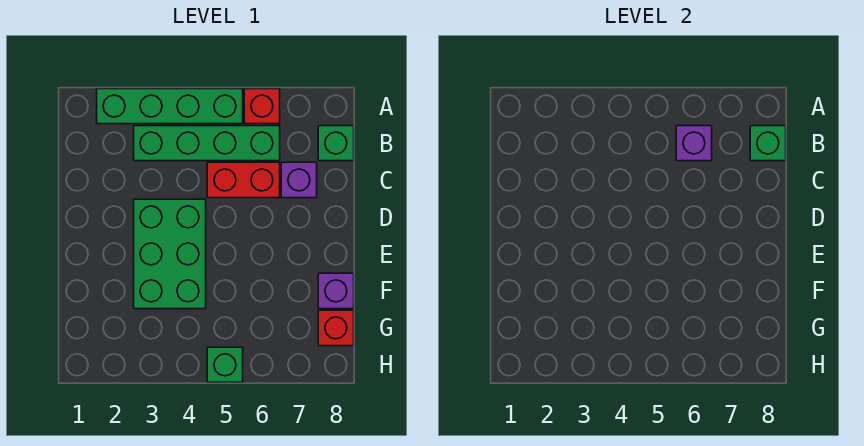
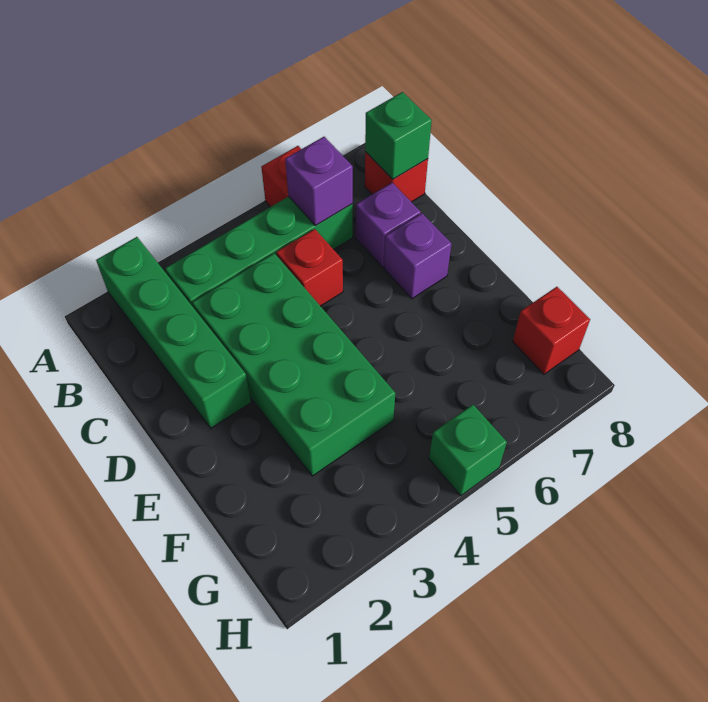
green brick A2:A5 level 1 -> green brick A2:D2 level 1
green brick B8 level 1 -> red brick B8 level 1
red brick C5:C6 level 1 -> red brick C5 level 1
green brick D3:F4 level 1 -> green brick C3:F4 level 1
purple brick F8 level 1 -> purple brick D7 level 1

